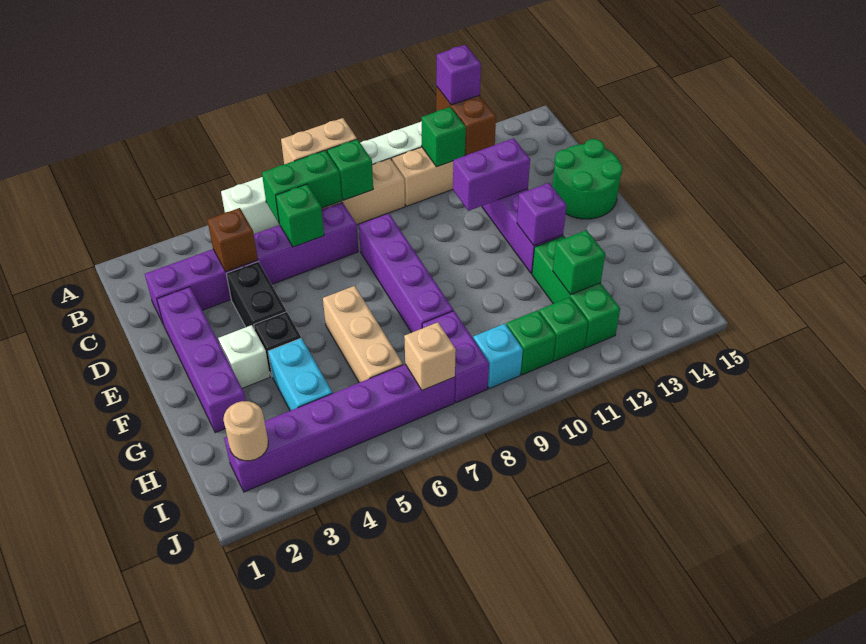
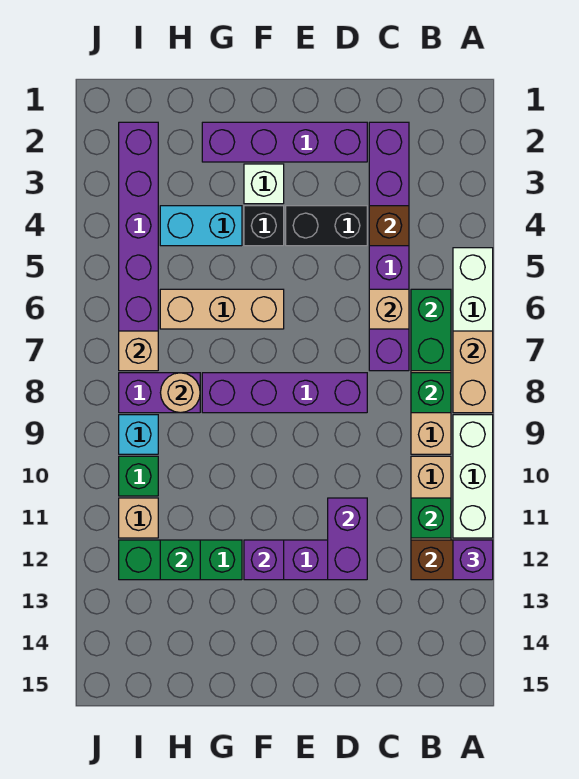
green brick C6 level 2 -> tan brick C6 level 2
green round brick D14:E15 level 1 -> none
tan round brick I2 level 2 -> tan round brick H8 level 2
green brick I11 level 1 -> tan brick I11 level 1

